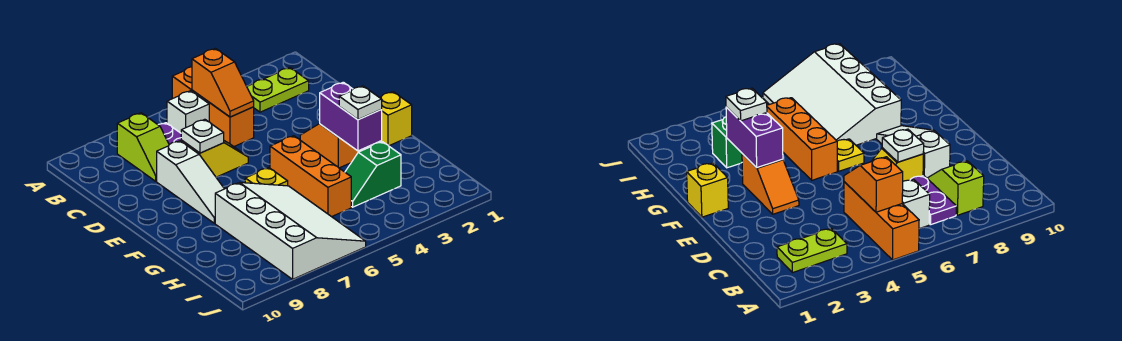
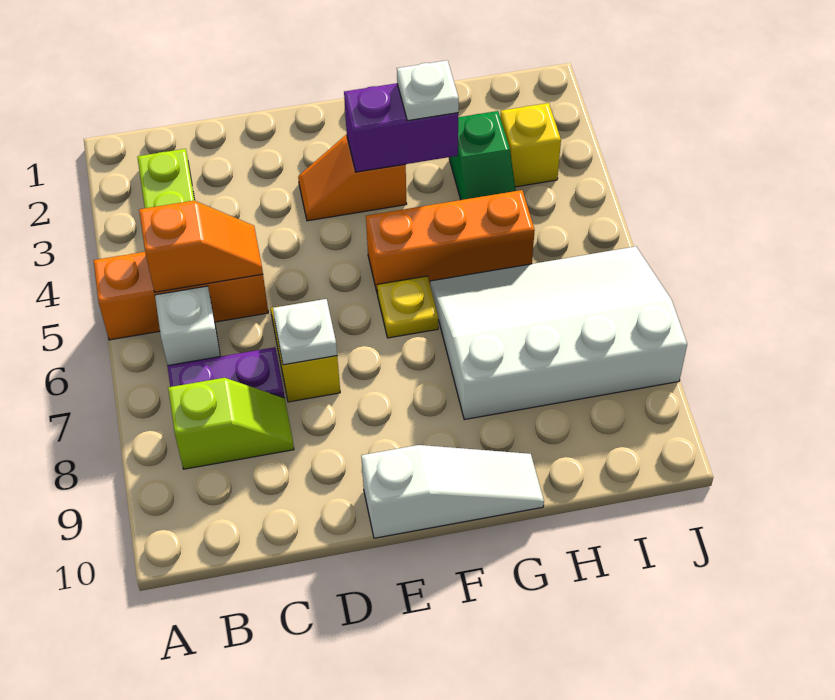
white slope D8:F8 level 1 top D -> white slope E10:G10 level 1 top E
yellow brick F1 level 1 -> yellow brick I3 level 1

